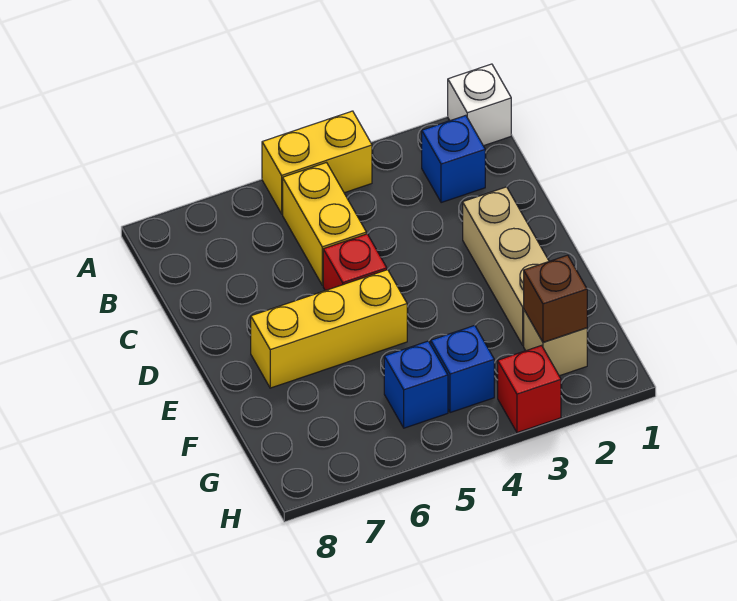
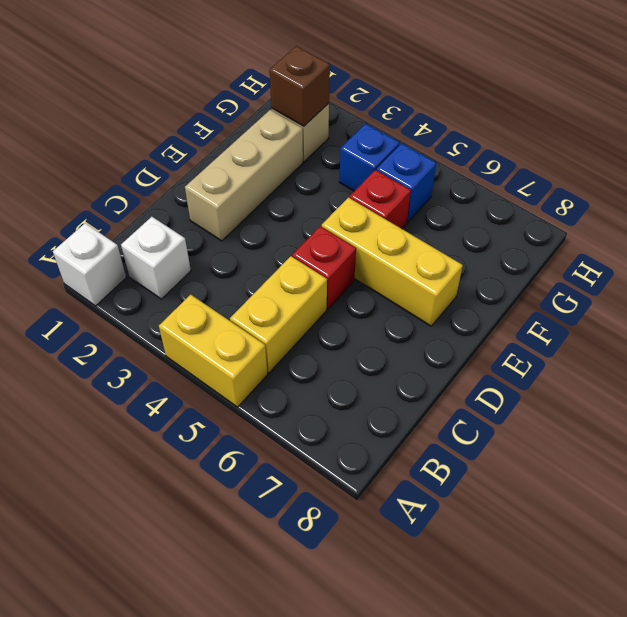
blue brick B2 level 1 -> white brick B2 level 1
red brick H3 level 1 -> red brick F5 level 1

